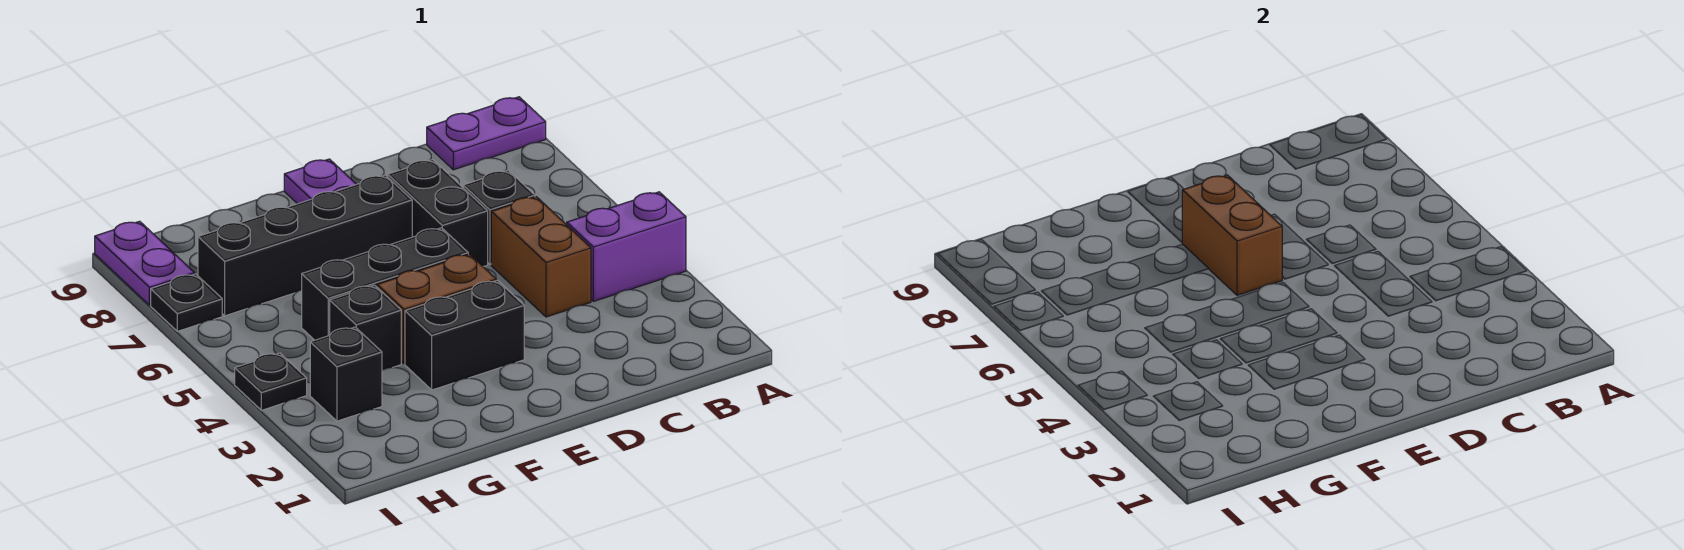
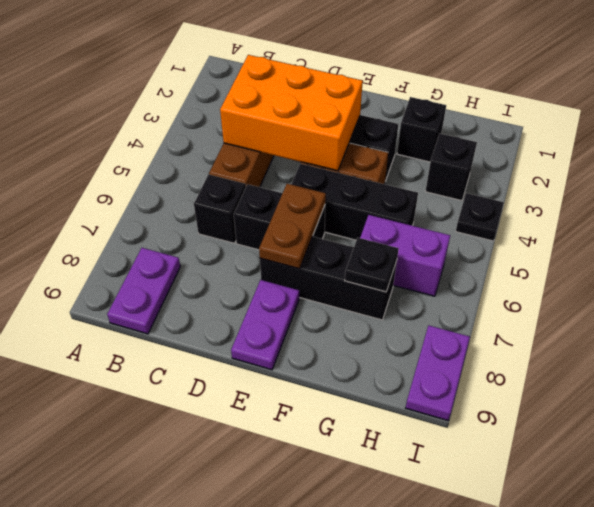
purple brick A4:B4 level 1 -> purple brick G6:H6 level 1
purple plate A9:B9 level 1 -> purple plate B8:B9 level 1
none -> orange brick C3:E4 level 2
black brick D6:D7 level 1 -> black brick D6:E6 level 1
brown brick E6:E7 level 2 -> brown plate E6:E7 level 2
black brick E7:H7 level 1 -> black brick E7:G7 level 1
black brick G4 level 1 -> black brick G2 level 1
black plate I7 level 1 -> black plate G7 level 2

